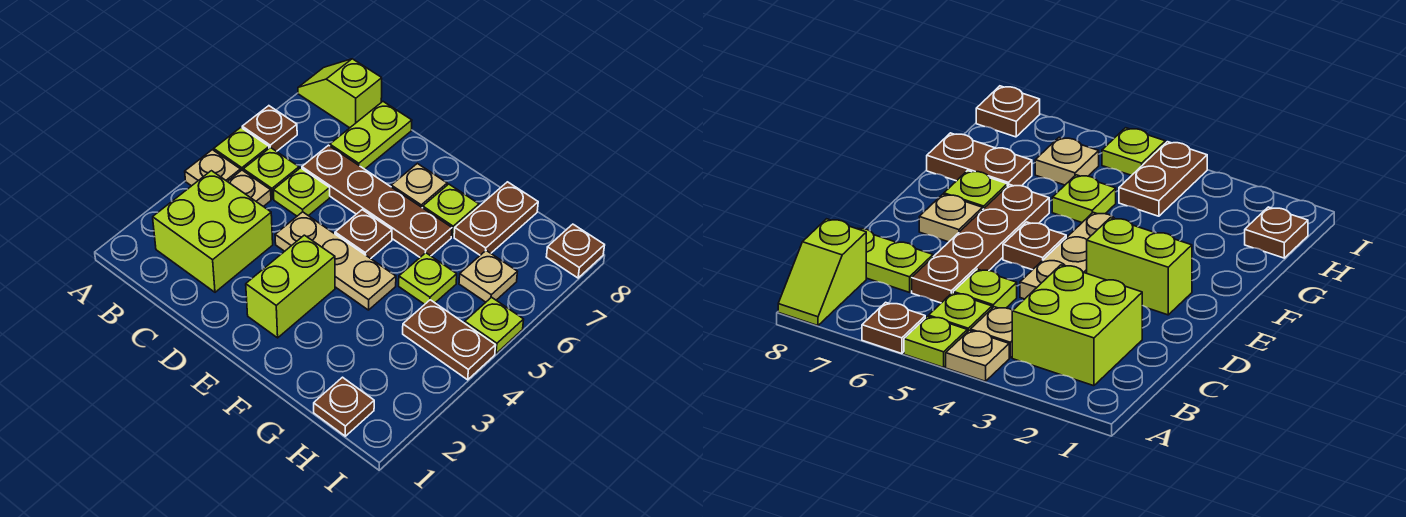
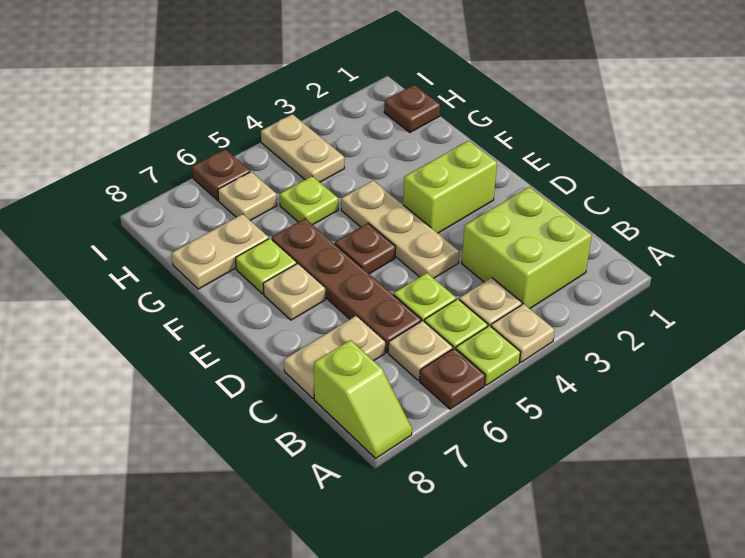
none -> tan plate B6 level 1
lime plate C7:C8 level 1 -> tan plate C7:C8 level 1
brown plate G7:G8 level 1 -> tan plate G7:G8 level 1
brown plate H4:I4 level 1 -> tan plate H4:I4 level 1
lime plate I5 level 1 -> none
brown plate I8 level 1 -> brown plate I6 level 1

